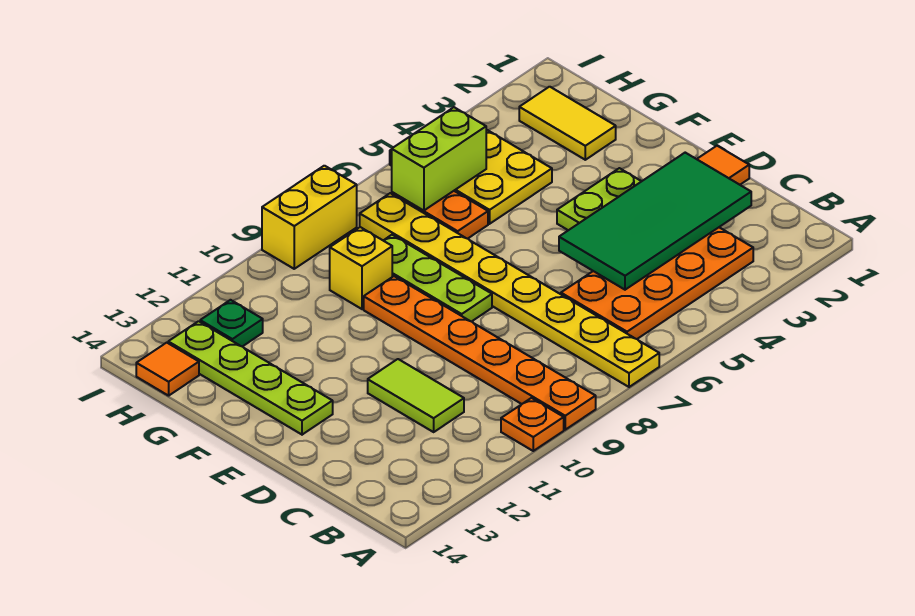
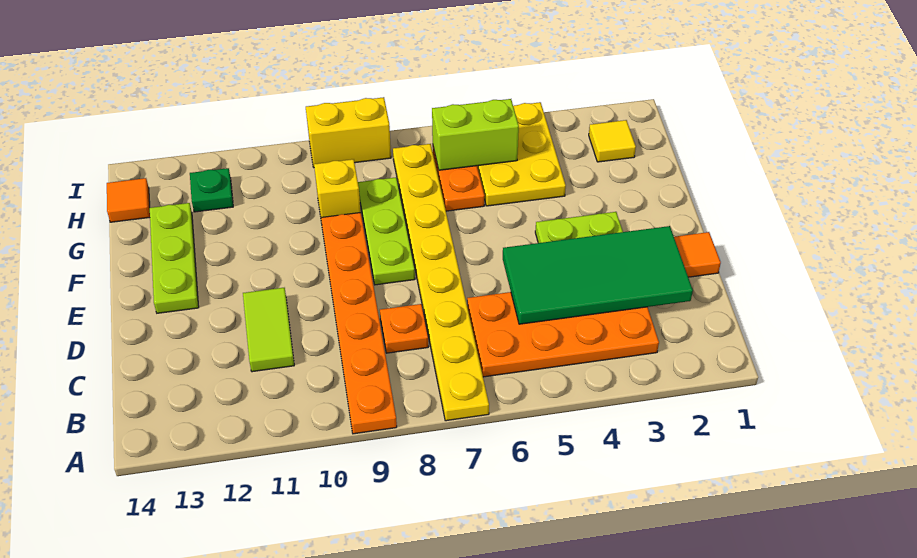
orange plate A10 level 1 -> orange plate C8 level 1
lime plate E13:H13 level 1 -> lime plate E13:G13 level 1
yellow tile G2:H2 level 1 -> yellow tile H2 level 1

